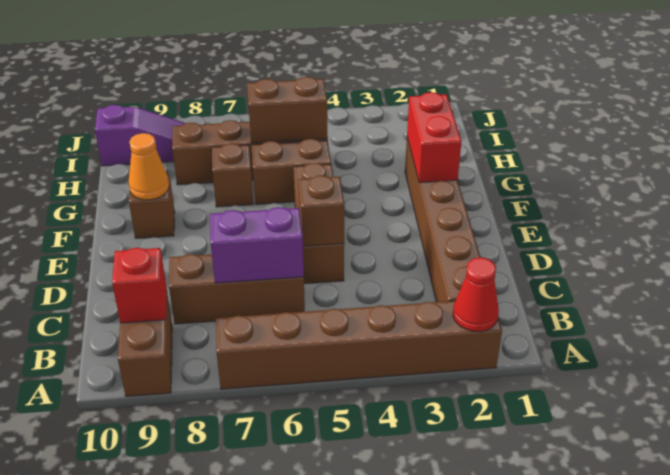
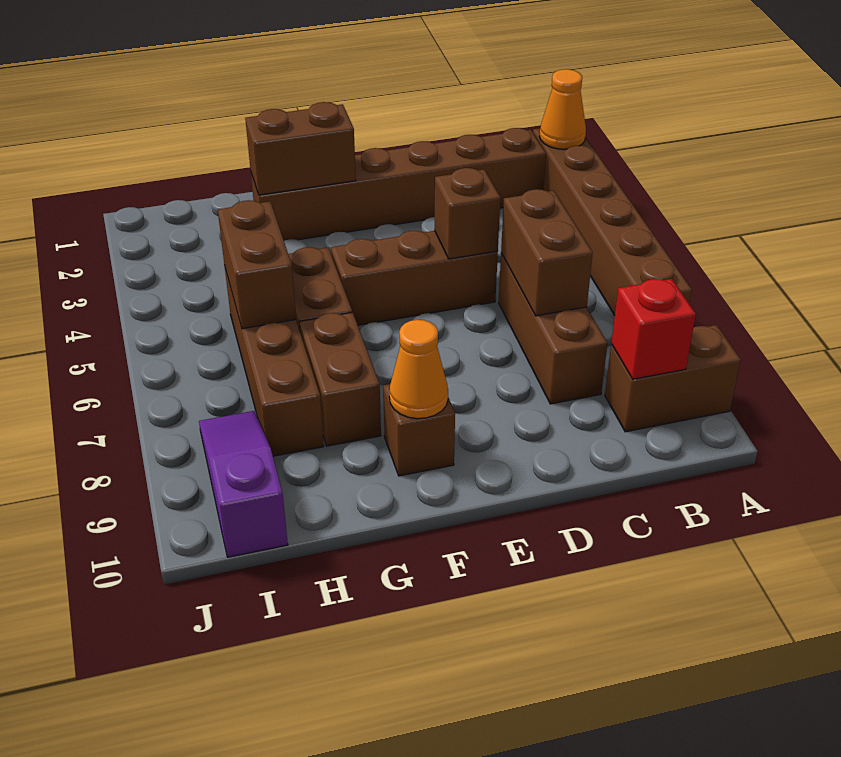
red cone A2 level 2 -> orange cone A2 level 2
purple brick C6:C7 level 2 -> brown brick C6:C7 level 2
red brick F2:G2 level 2 -> brown brick F2:G2 level 2
brown brick G7 level 1 -> brown brick G7:G8 level 1

